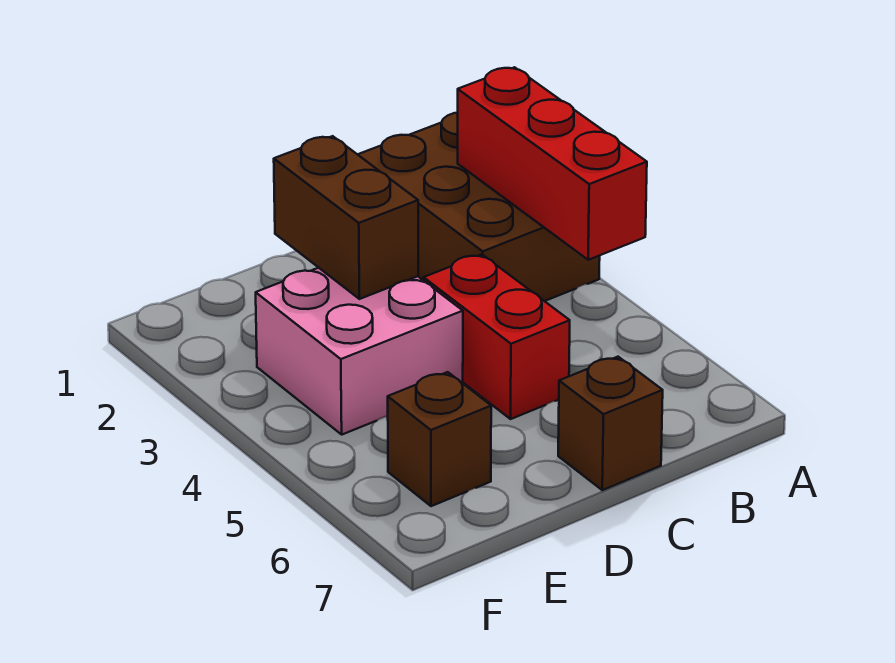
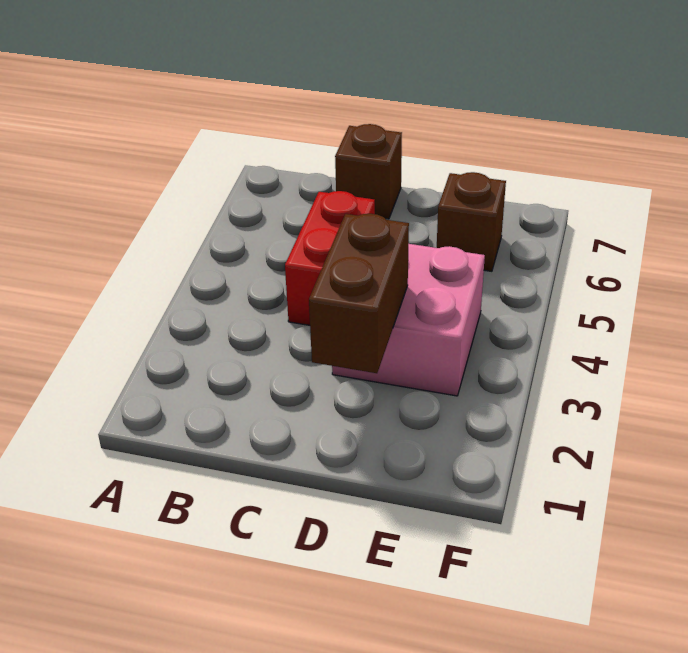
brown brick A1:B3 level 1 -> none
red brick A2:A4 level 2 -> none

